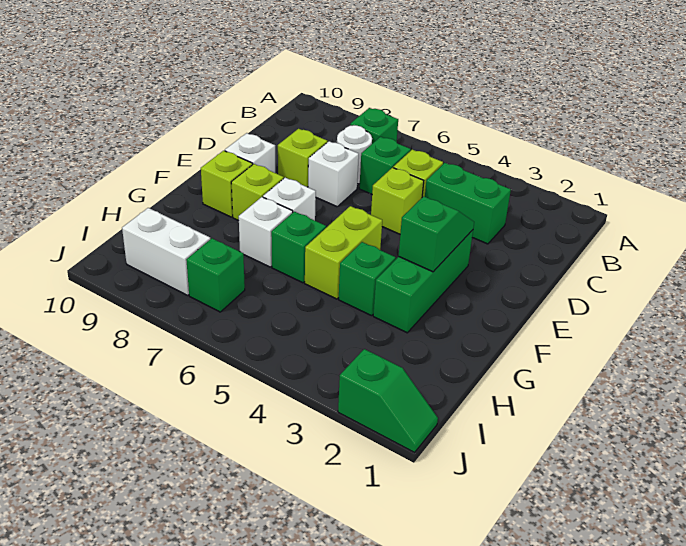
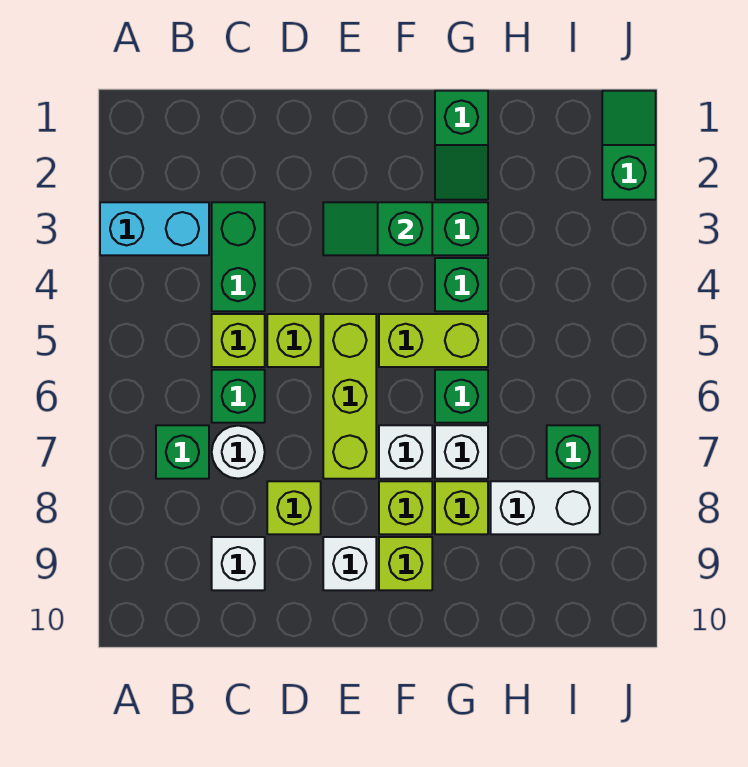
none -> cyan brick A3:B3 level 1
white brick D7 level 1 -> white brick C9 level 1
none -> lime brick E5:E7 level 1
none -> green slope G1:G2 level 1 top 1
none -> lime brick G8 level 1
white brick I8:I9 level 1 -> white brick H8:I8 level 1

